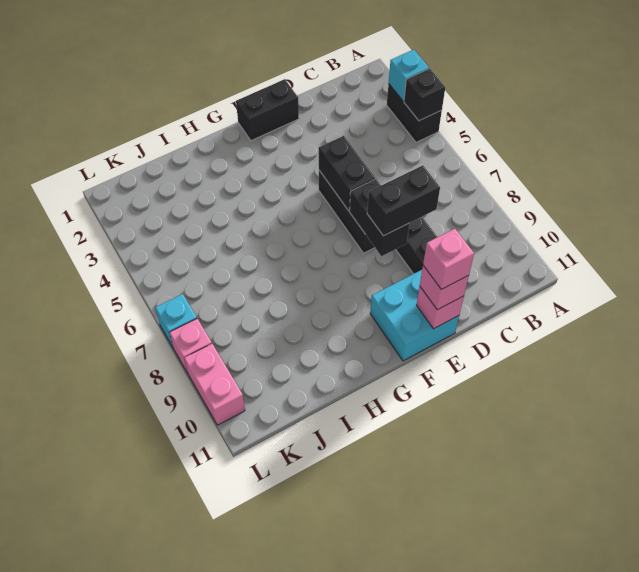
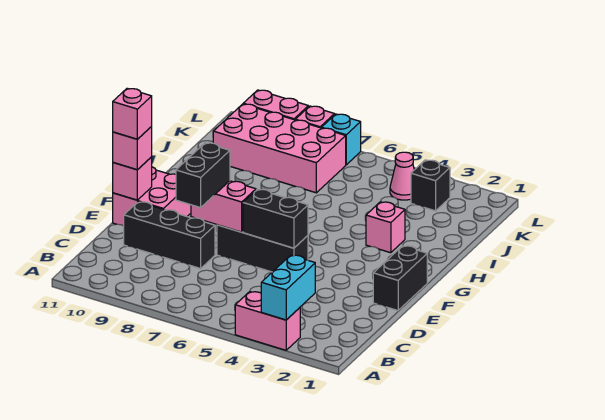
black brick A3:A4 level 1 -> pink brick A3:A4 level 1
cyan brick A3 level 2 -> cyan brick A3:B3 level 2
black brick A4 level 2 -> black brick K3 level 1
black brick E7:E8 level 2 -> pink brick E7:E8 level 2
cyan brick E10:F11 level 1 -> pink brick E10:F11 level 1
none -> pink brick H3 level 1
none -> pink brick J7:K10 level 1
none -> pink cone K4 level 1

